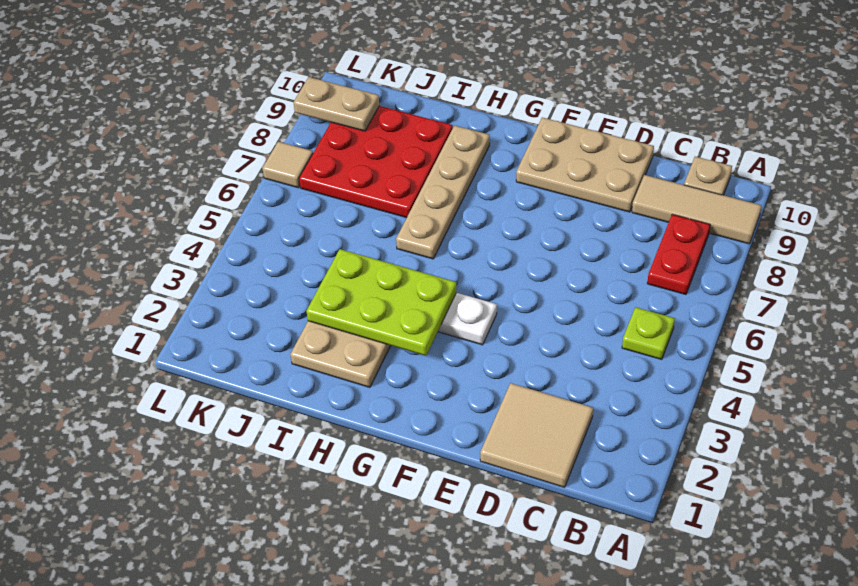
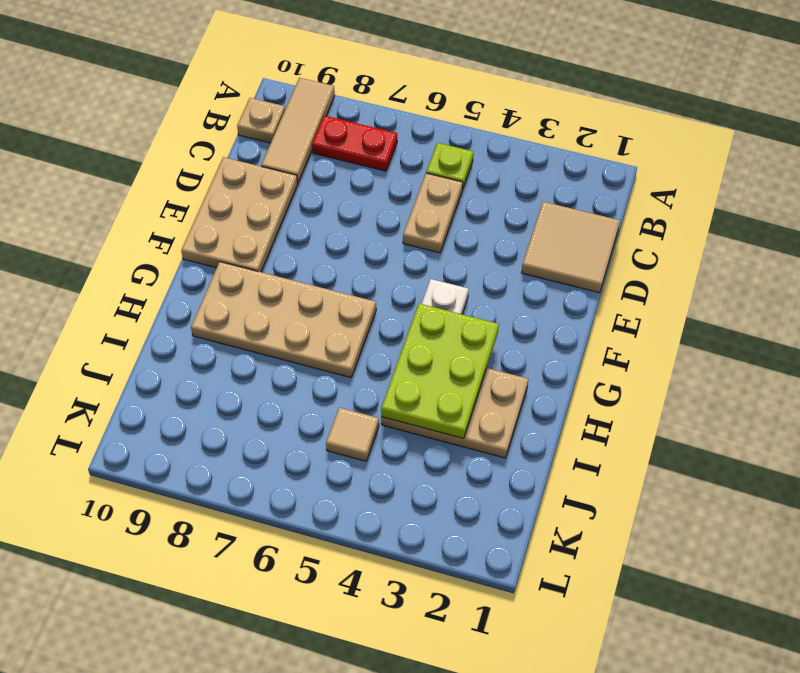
tan plate H6:H9 level 1 -> tan plate G6:H9 level 1
red plate I7:K9 level 1 -> none
tan plate K9:L9 level 2 -> tan plate C5:D5 level 1
tan tile L7 level 1 -> tan tile J5 level 1

